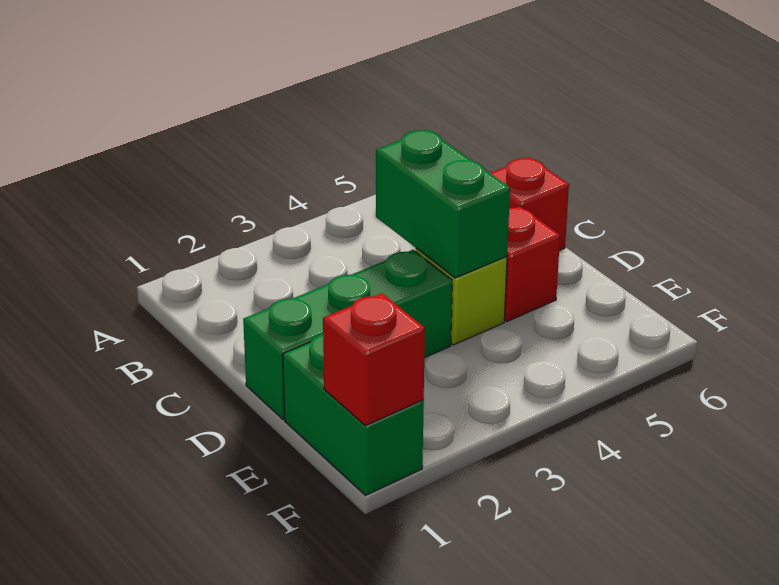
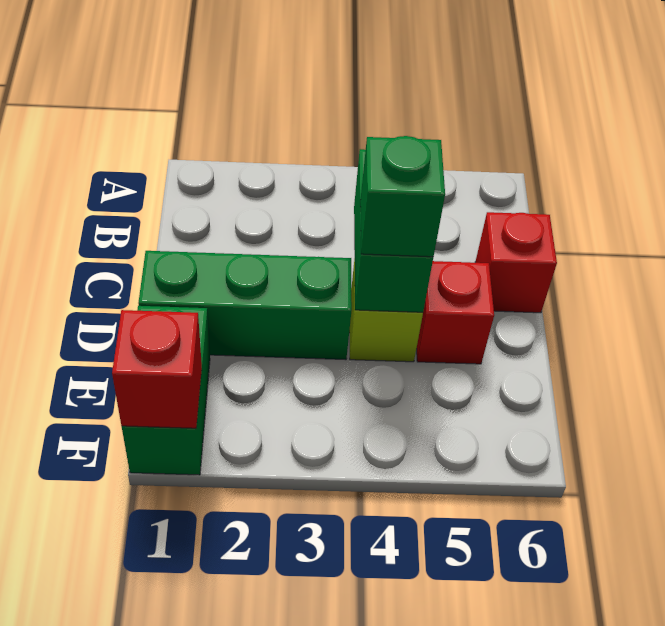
none -> green brick D4 level 3

